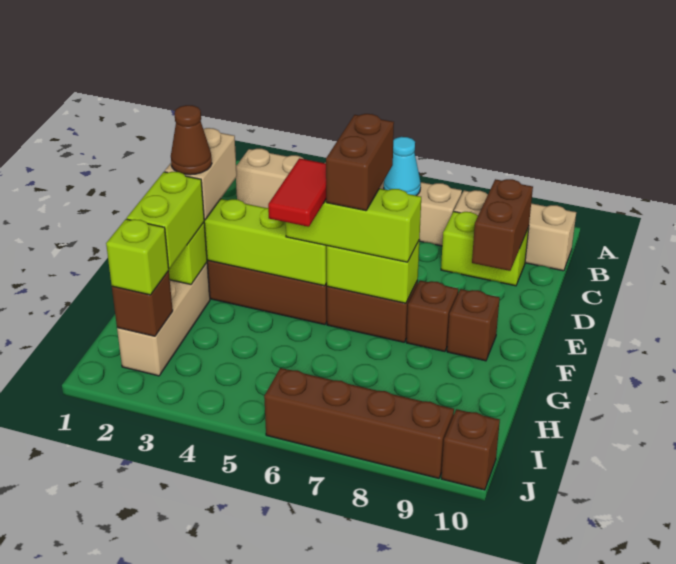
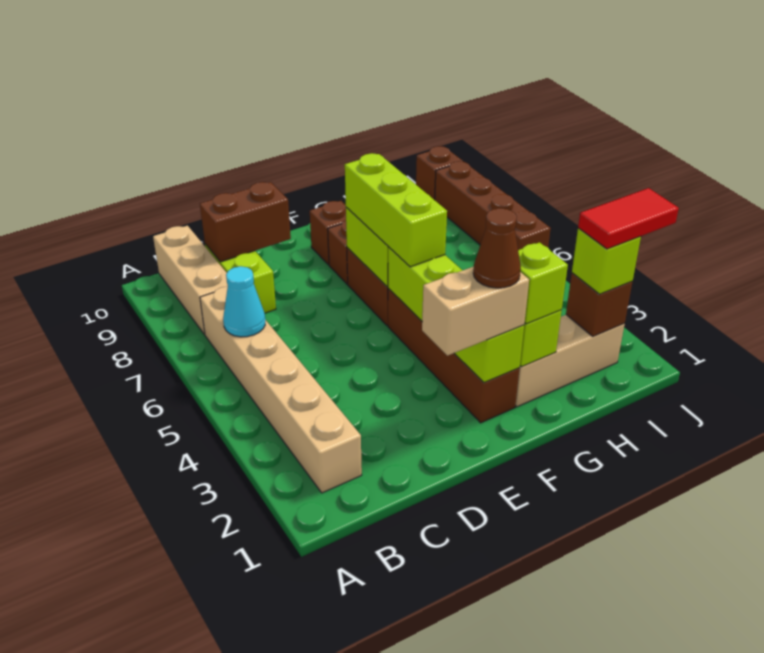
brown brick E6:F6 level 4 -> none
red tile F5:G5 level 4 -> red tile I2:J2 level 4
lime brick G2:H2 level 3 -> lime brick G2 level 3

